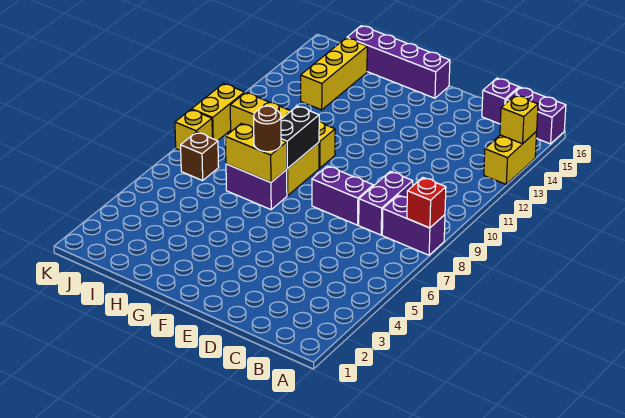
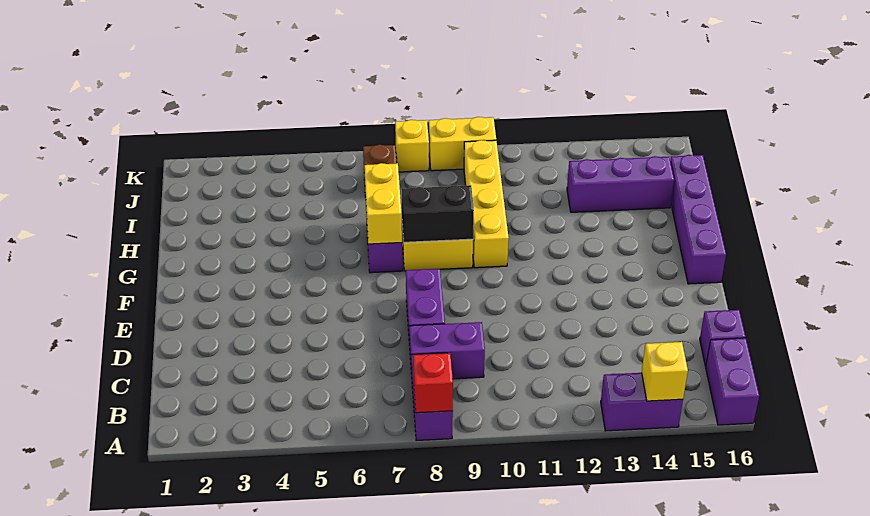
yellow brick A13:A14 level 1 -> purple brick A13:A14 level 1
brown round brick G7 level 3 -> none
yellow brick I13:I15 level 1 -> purple brick I13:I15 level 1

